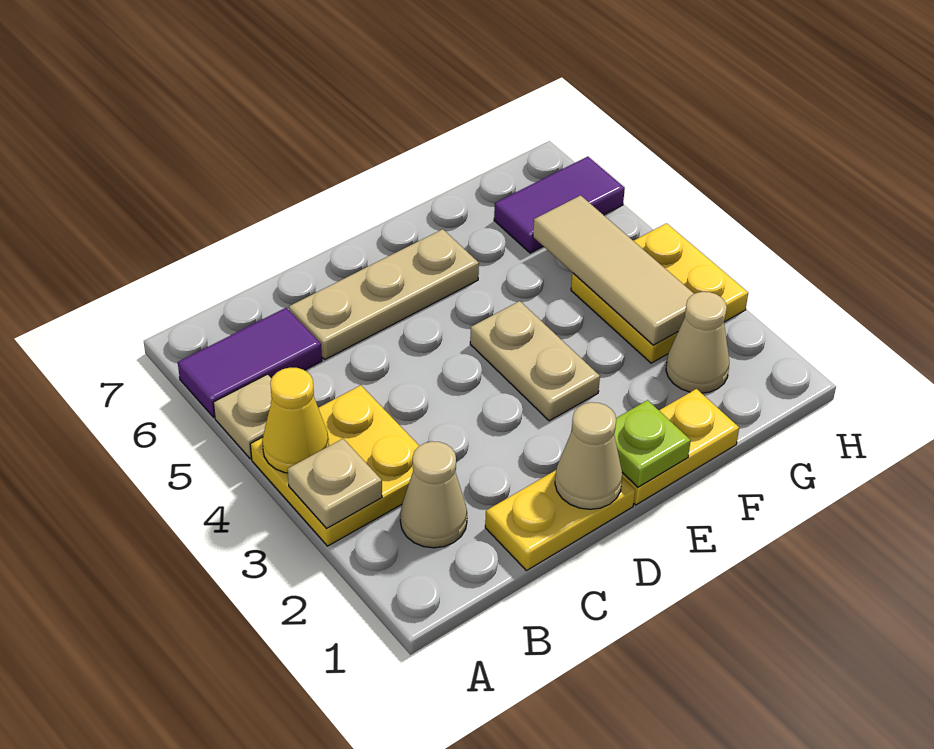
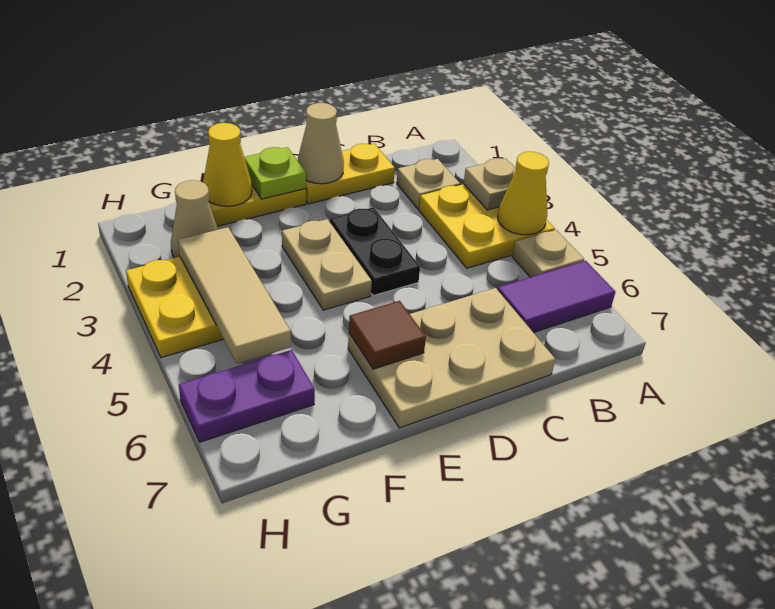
tan cone B2 level 1 -> tan plate B2 level 1
tan plate C6:E6 level 1 -> tan plate C6:E7 level 1
none -> black plate D3:D4 level 1
none -> brown tile E6 level 2
none -> yellow cone F1 level 2
purple tile G6:H6 level 1 -> purple plate G6:H6 level 1

